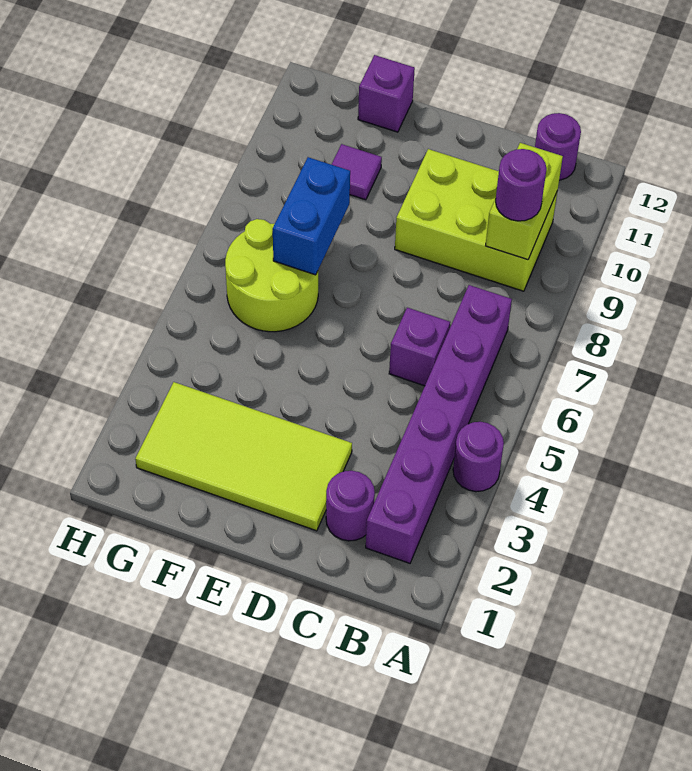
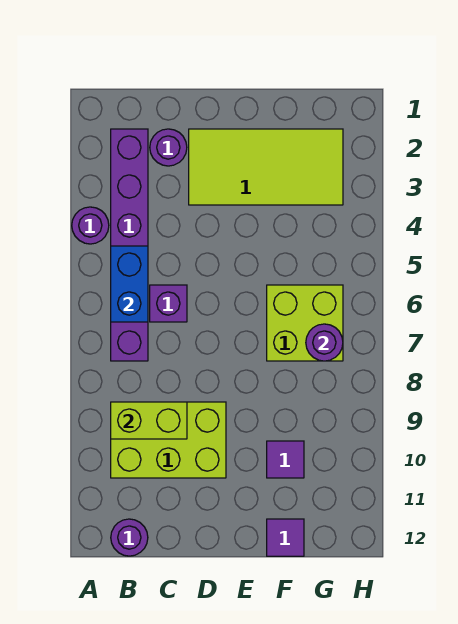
lime brick B9:B10 level 2 -> lime brick B9:C9 level 2
purple round brick B9 level 3 -> purple round brick G7 level 2
lime round brick F6:G7 level 1 -> lime brick F6:G7 level 1
blue brick F7:F8 level 2 -> blue brick B5:B6 level 2
purple brick F12 level 1 -> purple tile F12 level 1

